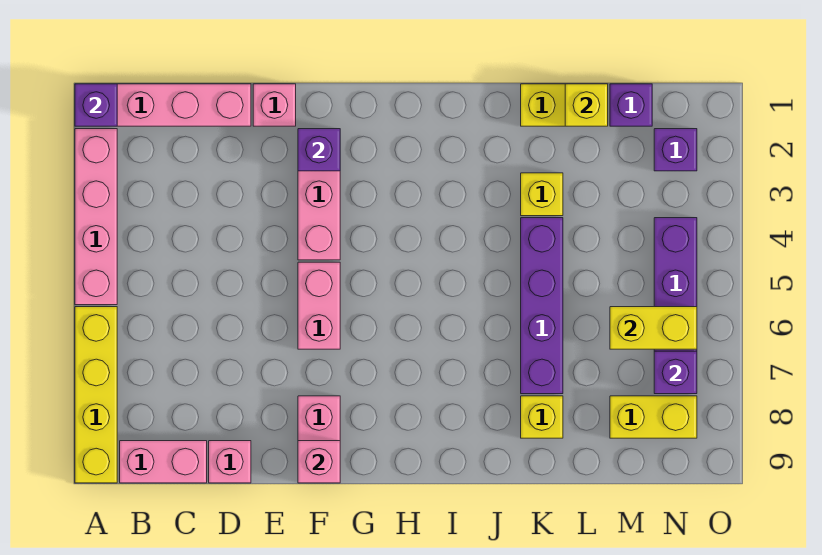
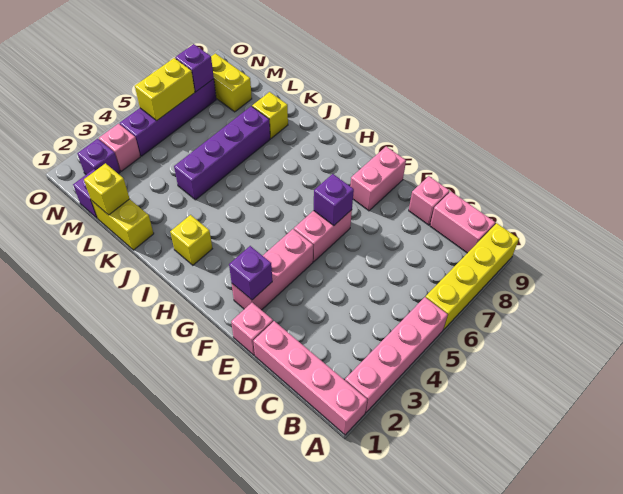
purple brick A1 level 2 -> purple brick F6 level 2
pink brick F9 level 2 -> pink brick N3 level 1
yellow brick K3 level 1 -> yellow brick I2 level 1
yellow brick M6:N6 level 2 -> yellow brick N5:N6 level 2

